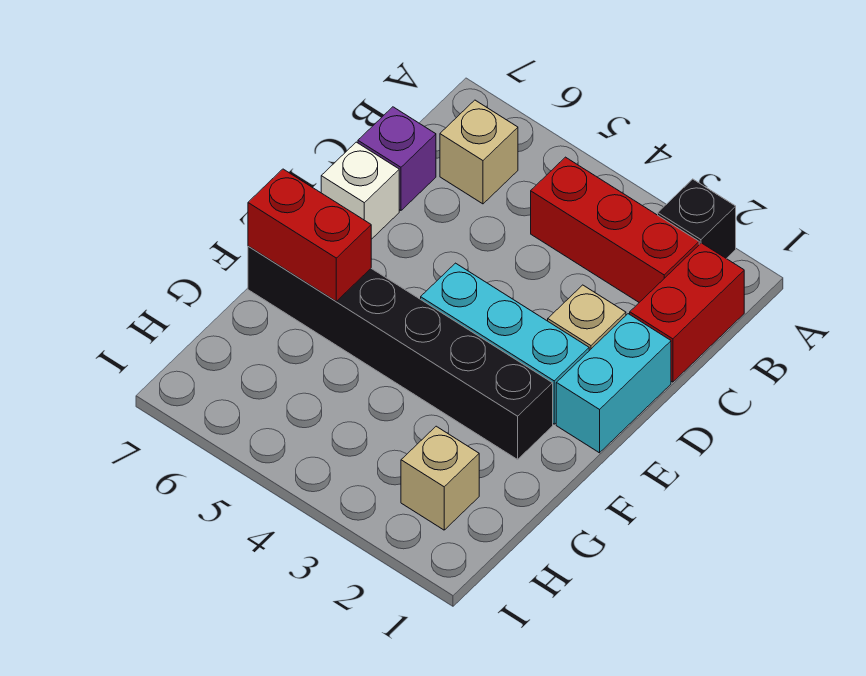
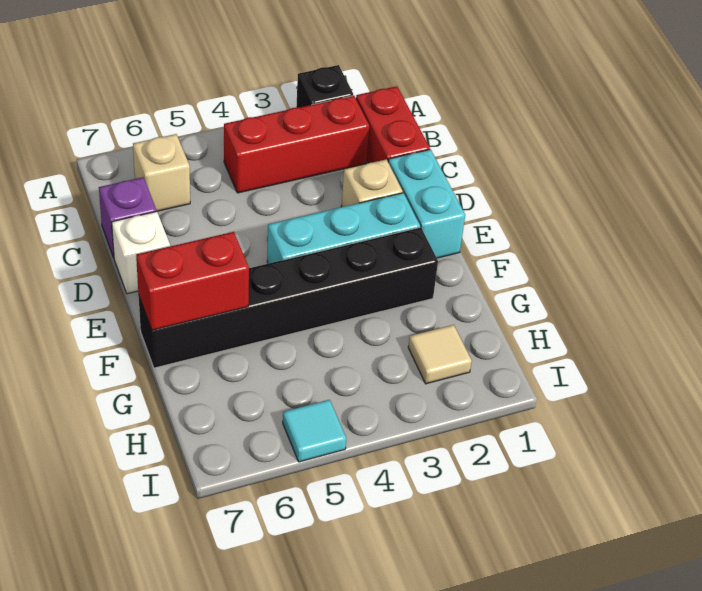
tan brick H2 level 1 -> tan tile H2 level 1
none -> cyan tile I5 level 1

